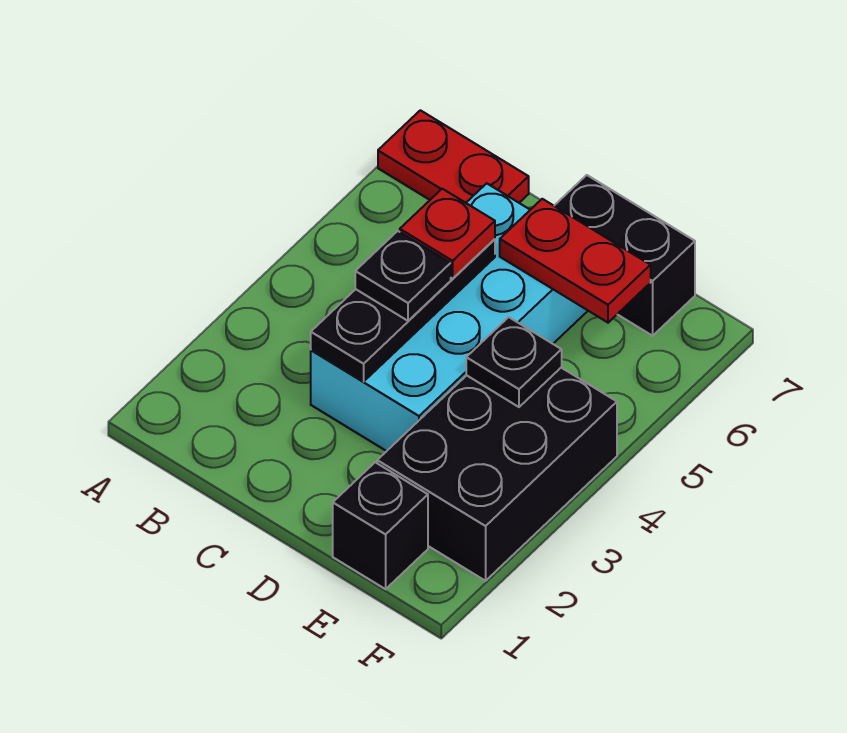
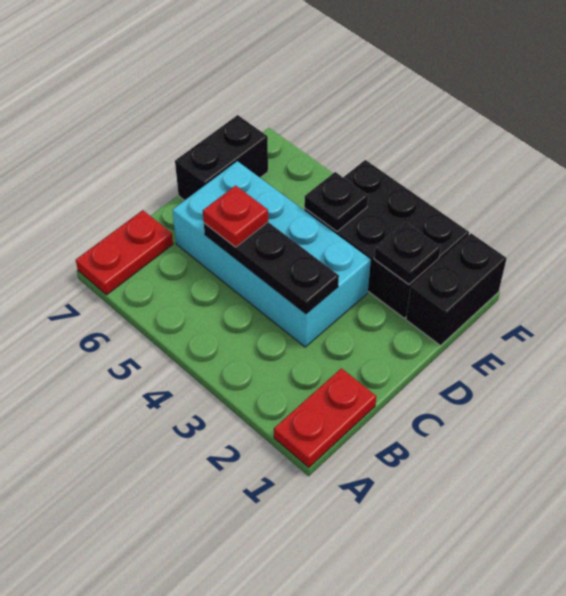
black plate C4 level 3 -> black plate E2 level 2
red plate D6:E6 level 2 -> red plate A1:B1 level 1
black brick E1 level 1 -> black brick E1:F1 level 1

